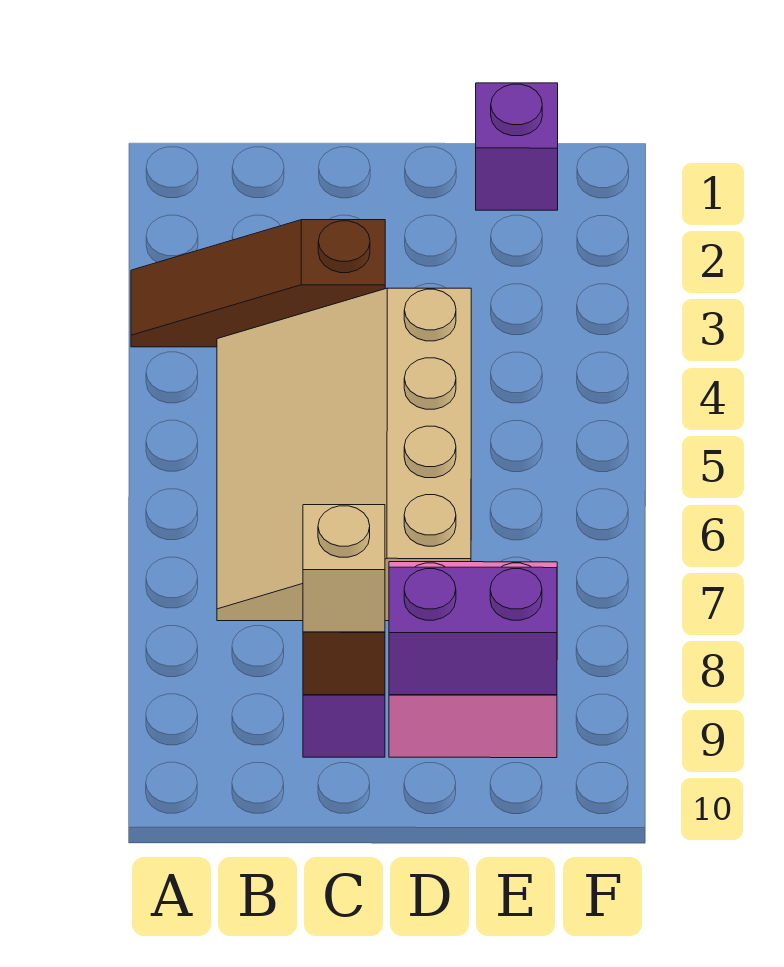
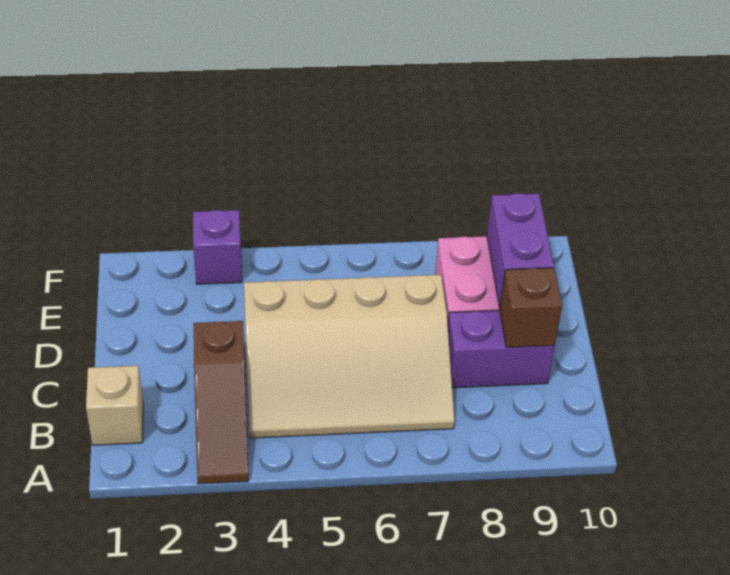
tan brick C9 level 3 -> tan brick B1 level 1
purple brick E1 level 1 -> purple brick F3 level 1

